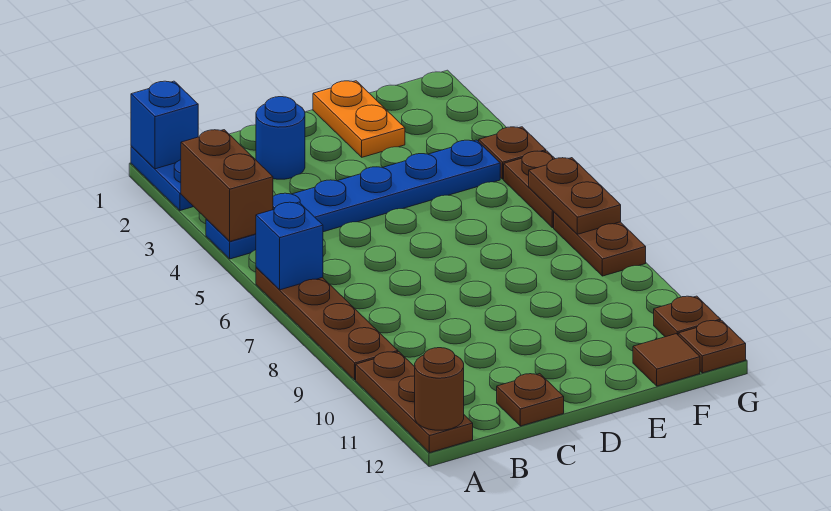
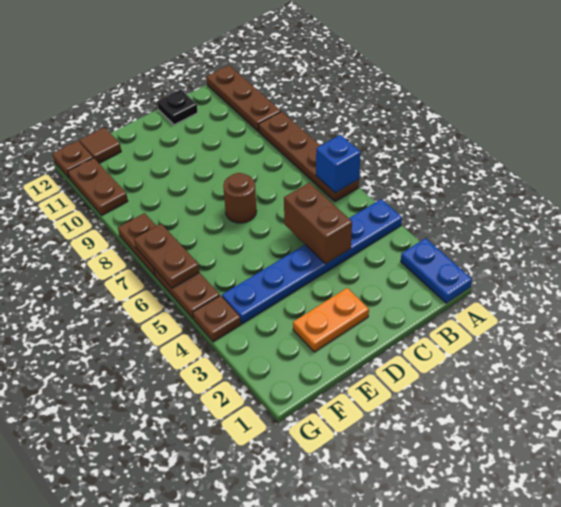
blue brick A1 level 2 -> none
brown brick A3:A4 level 2 -> brown brick C4:C5 level 2
brown round brick A12 level 2 -> brown round brick D7 level 1
blue round brick C2 level 1 -> none
brown plate C12 level 1 -> black plate C12 level 1
orange plate E1:E2 level 1 -> orange plate D2:E2 level 1
brown plate G11 level 1 -> brown plate G10:G11 level 1

